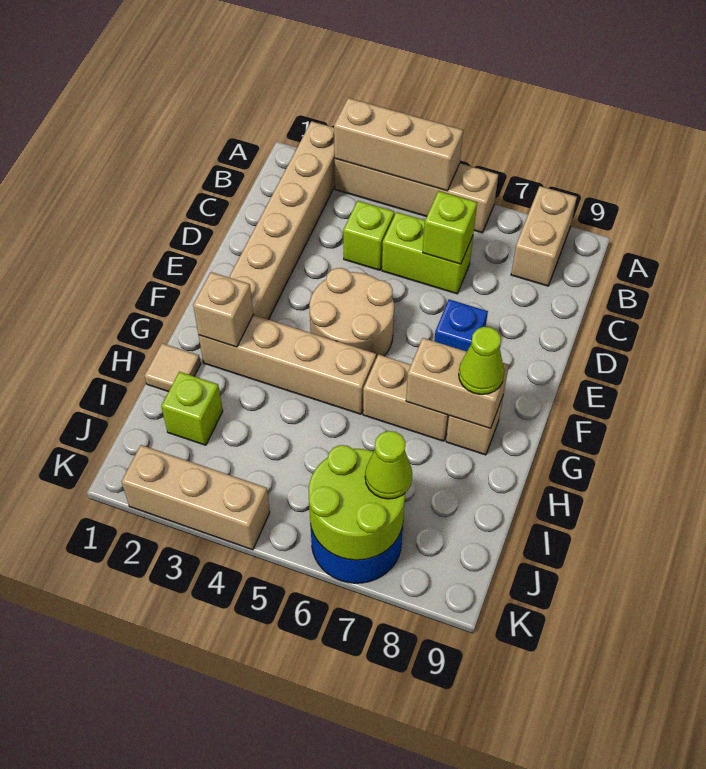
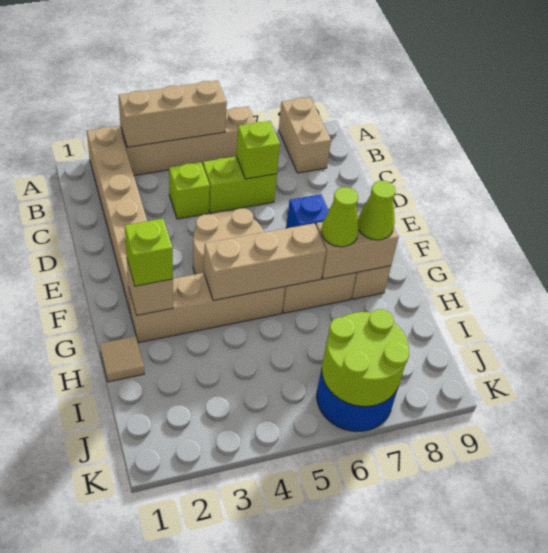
lime brick I2 level 1 -> lime brick G2 level 3
lime cone J7 level 3 -> lime cone G7 level 3
tan brick K2:K4 level 1 -> tan brick G4:G6 level 2

